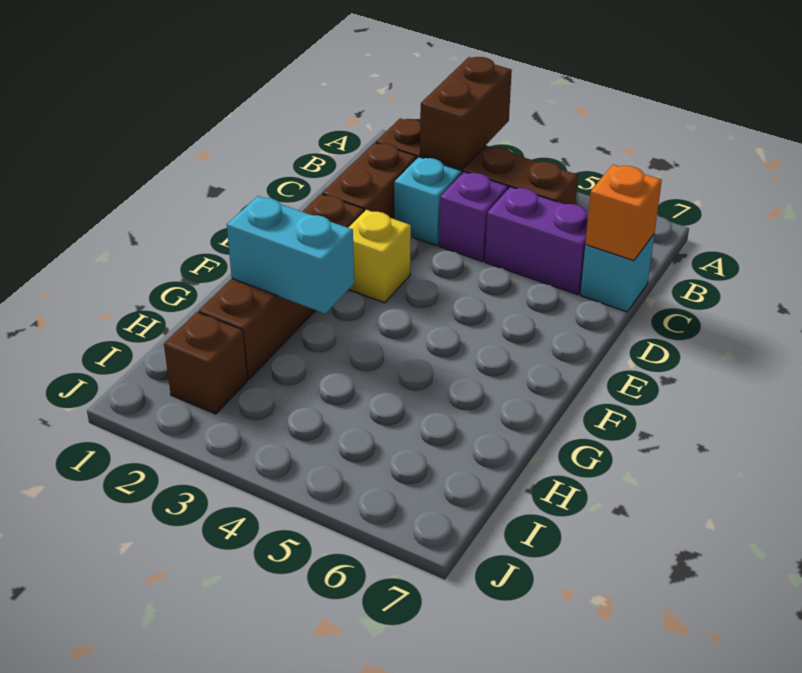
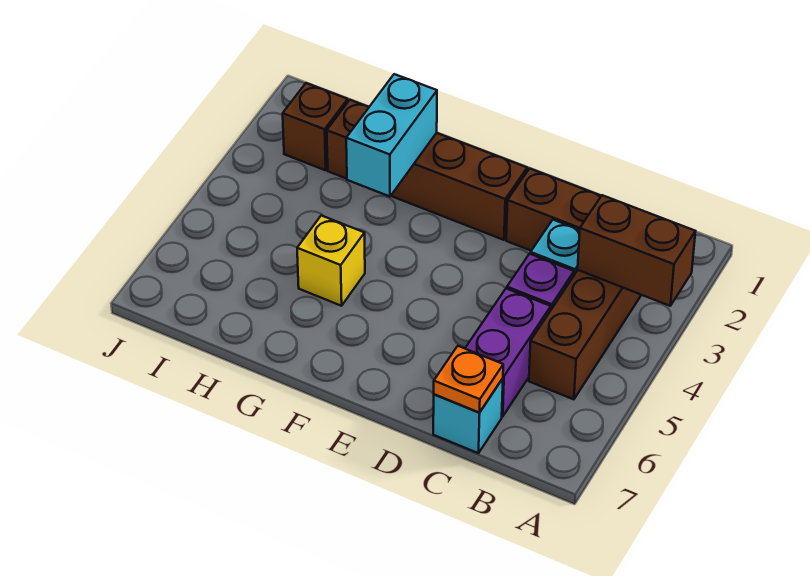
orange brick C7 level 2 -> orange plate C7 level 2
yellow brick E3 level 1 -> yellow brick G5 level 1

